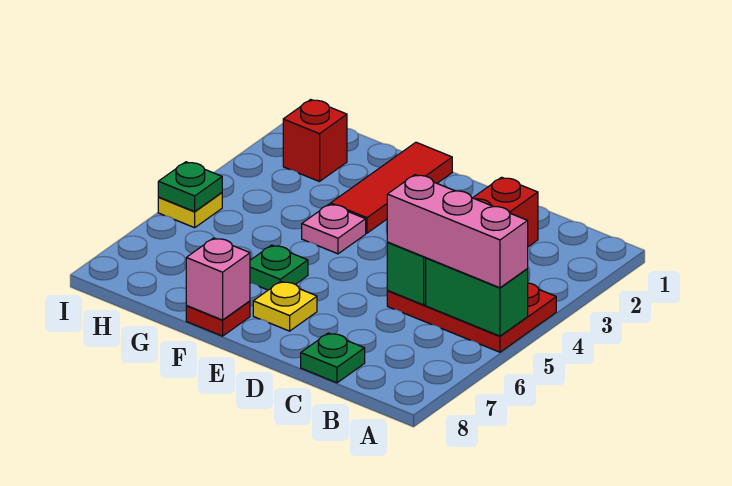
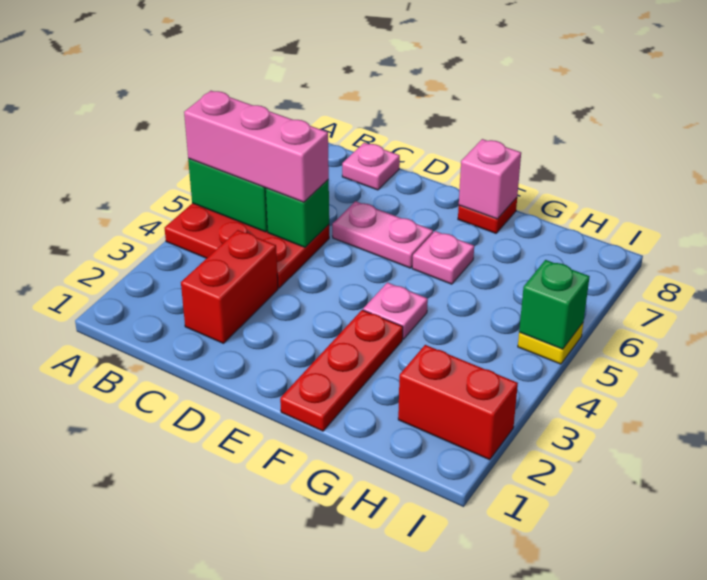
green plate C8 level 1 -> pink plate C8 level 1
none -> pink plate D6:E6 level 1
yellow plate E7 level 1 -> none
red tile F1:F3 level 1 -> red plate F1:F3 level 1
green plate F6 level 1 -> pink plate F6 level 1
red brick H2 level 1 -> red brick H2:I2 level 1
green plate I5 level 2 -> green brick I5 level 2

